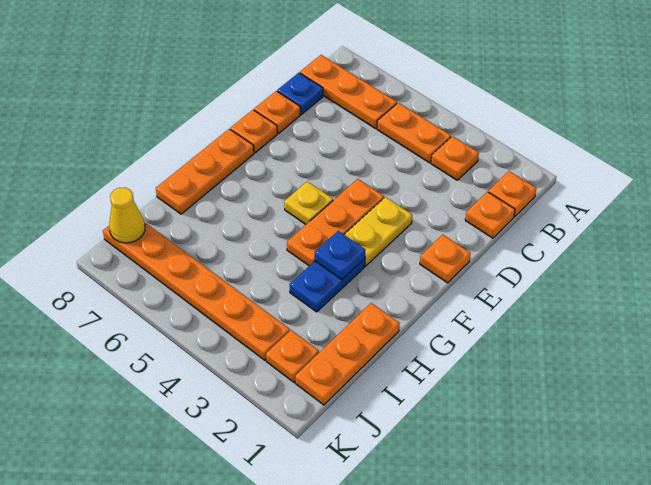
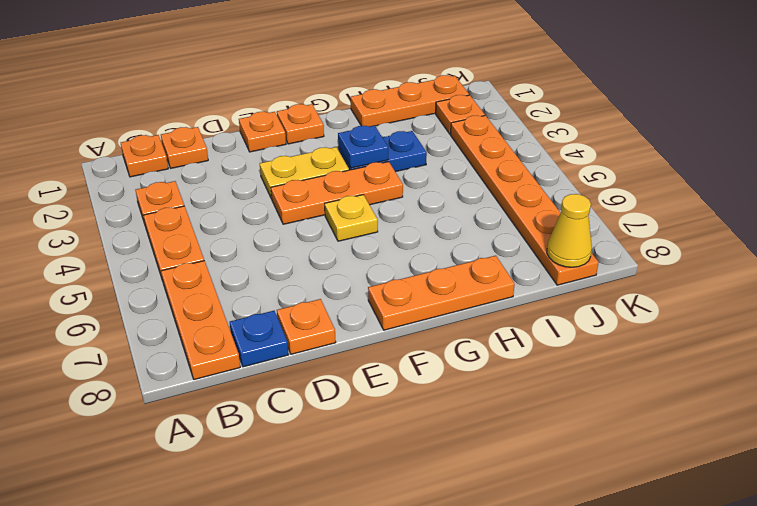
orange plate E8 level 1 -> orange plate F1 level 1

